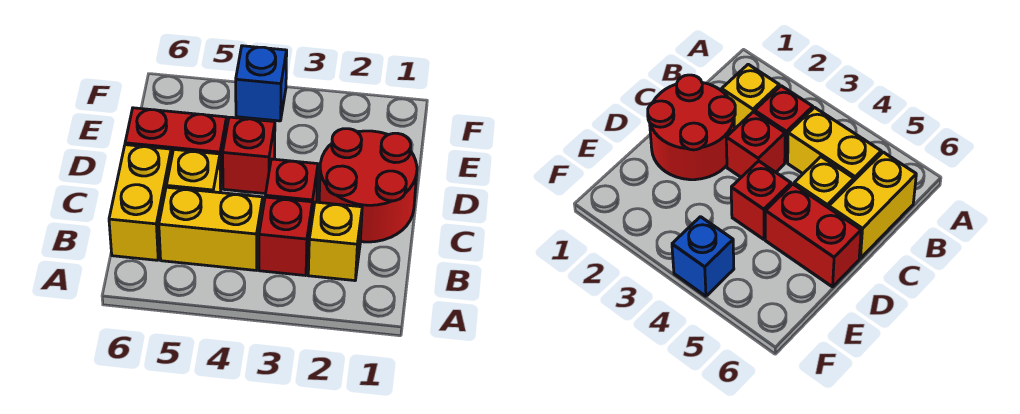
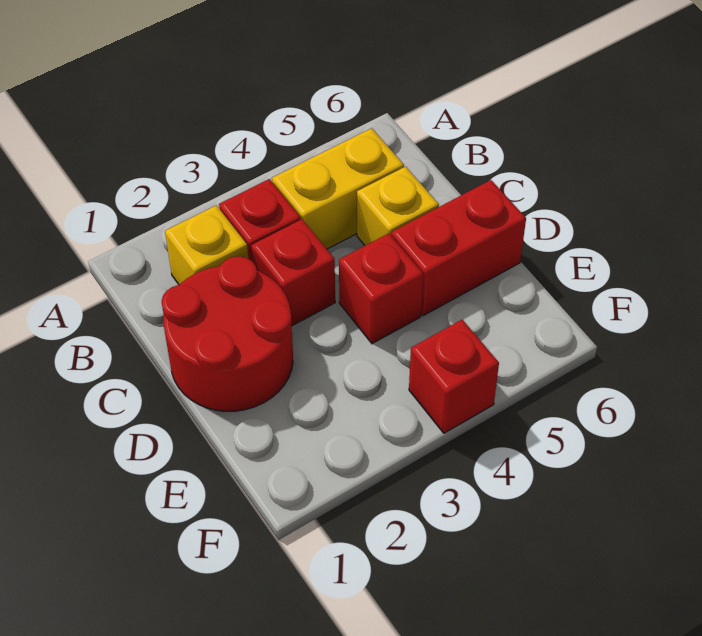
yellow brick B6:C6 level 1 -> none
blue brick F4 level 1 -> red brick F4 level 1

